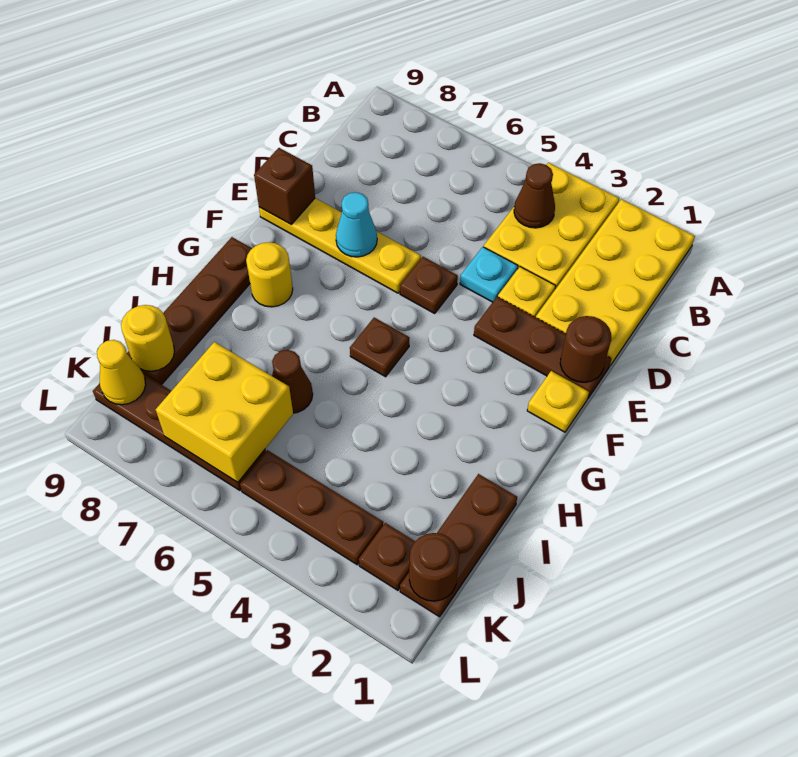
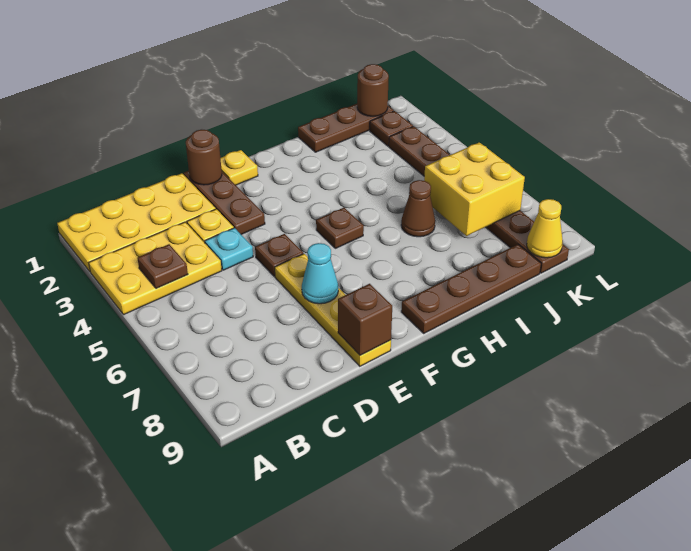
brown cone B4 level 2 -> brown plate B4 level 2
yellow round brick G8 level 1 -> none
yellow round brick J9 level 2 -> none

